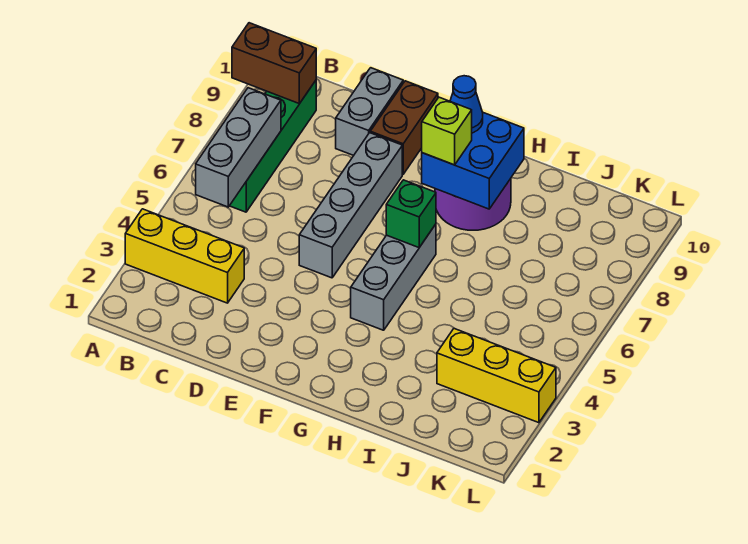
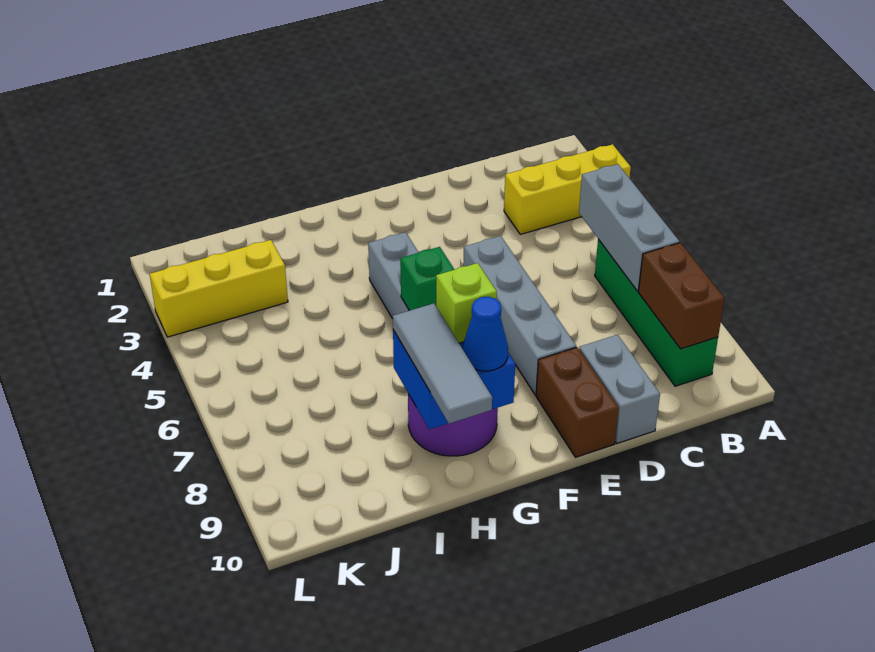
brown brick A9:B9 level 2 -> brown brick B8:B9 level 2
none -> grey tile H8:H10 level 3

